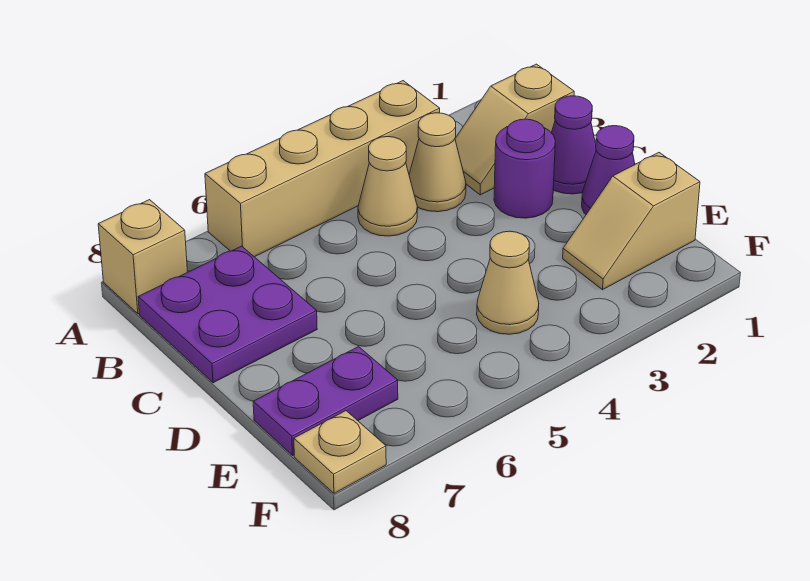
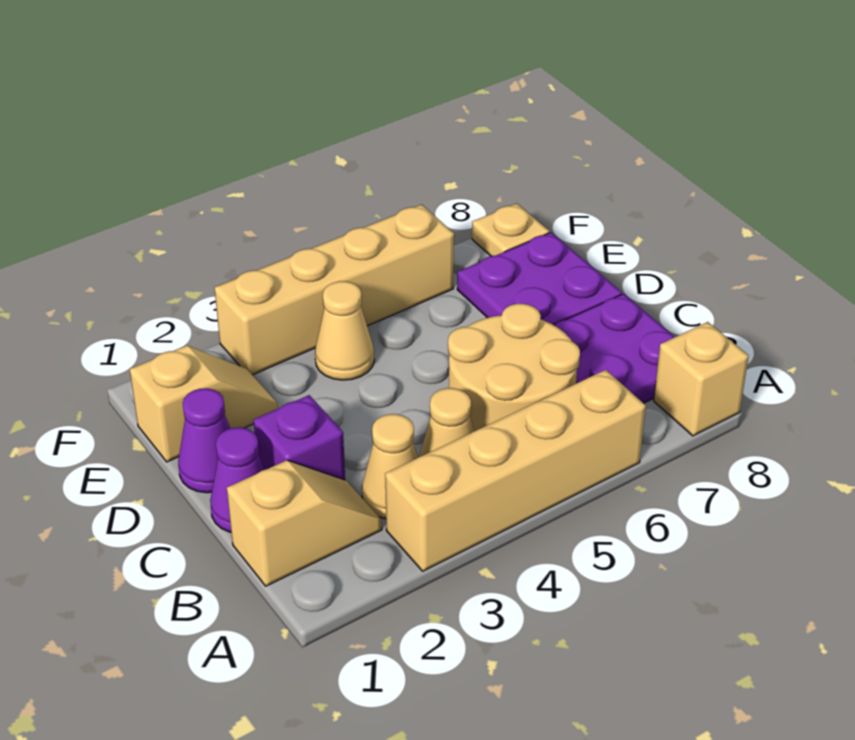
none -> tan round brick B5:C6 level 1
purple round brick C2 level 1 -> purple brick C2 level 1
purple plate E7:E8 level 1 -> purple plate D7:E8 level 1
none -> tan brick F3:F6 level 1

